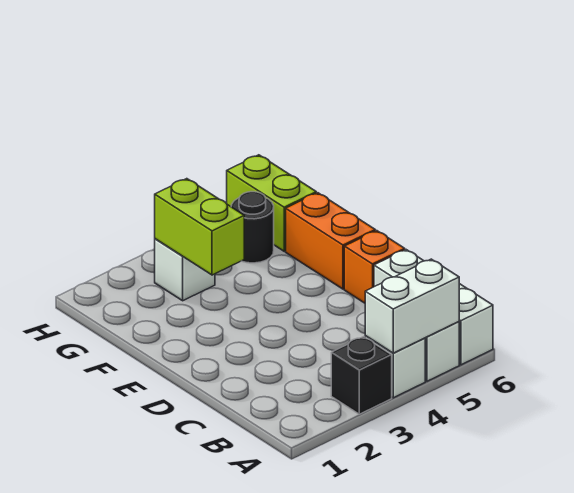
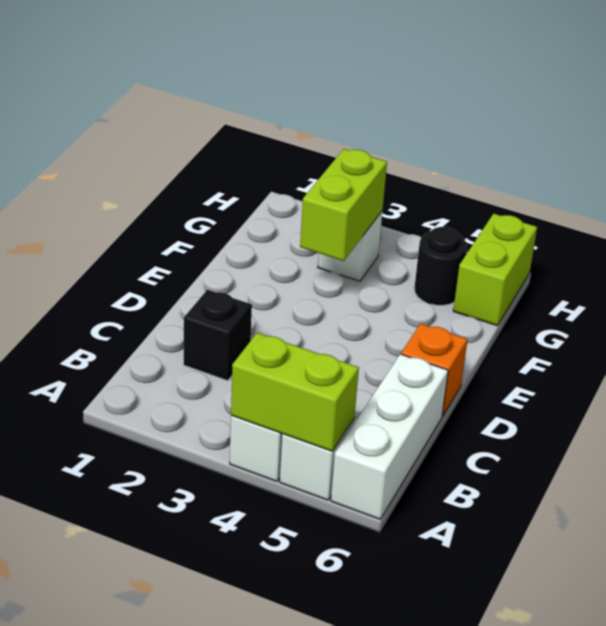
black brick A3 level 1 -> black brick C2 level 1
white brick A4:A5 level 2 -> lime brick A4:A5 level 2
orange brick E6:F6 level 1 -> none

